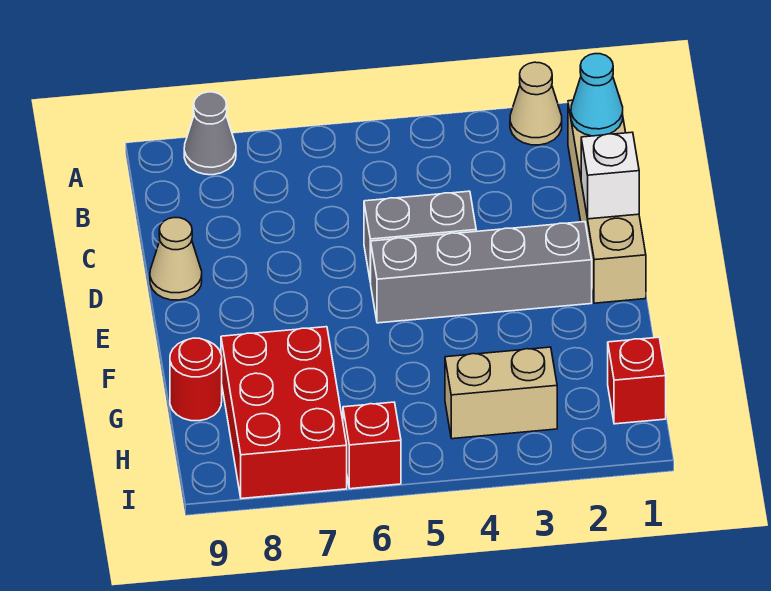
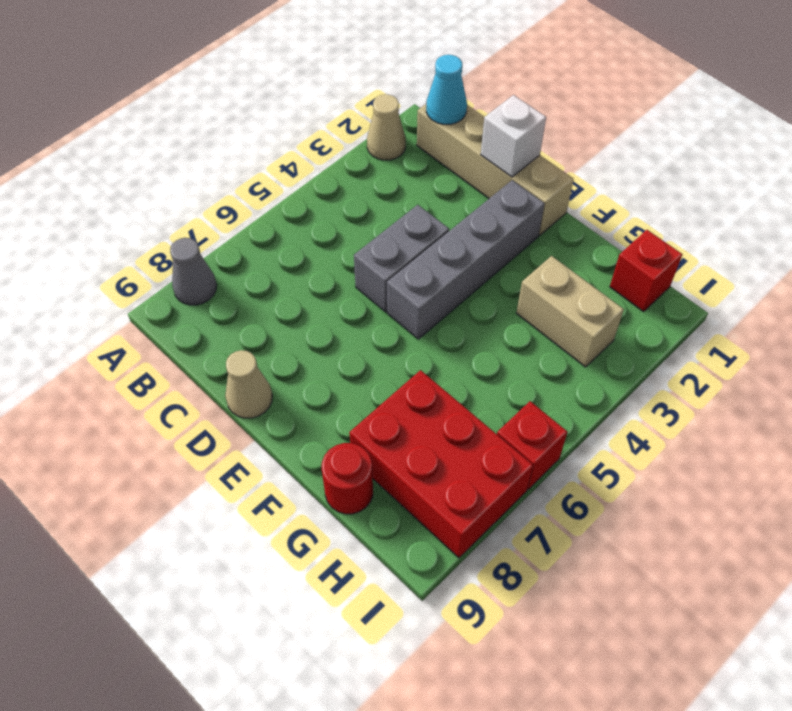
tan brick H3:H4 level 1 -> tan brick G3:H3 level 1

